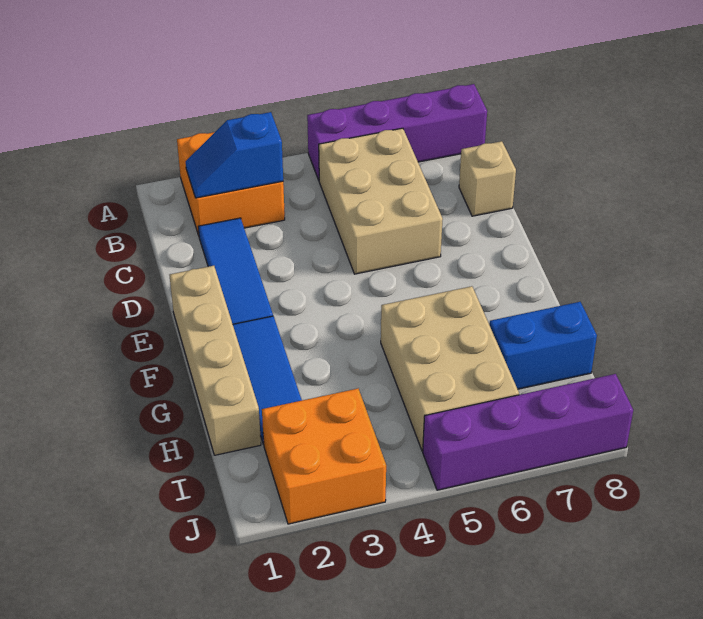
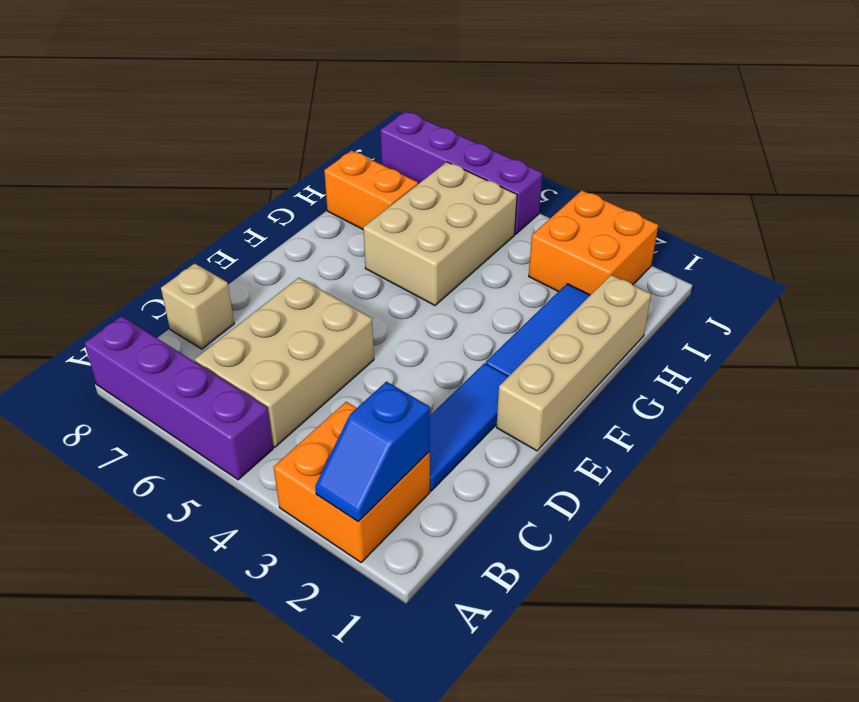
blue slope B2:B3 level 2 top 3 -> blue slope A2:B2 level 2 top B
blue brick H7:H8 level 1 -> orange brick H7:H8 level 1

